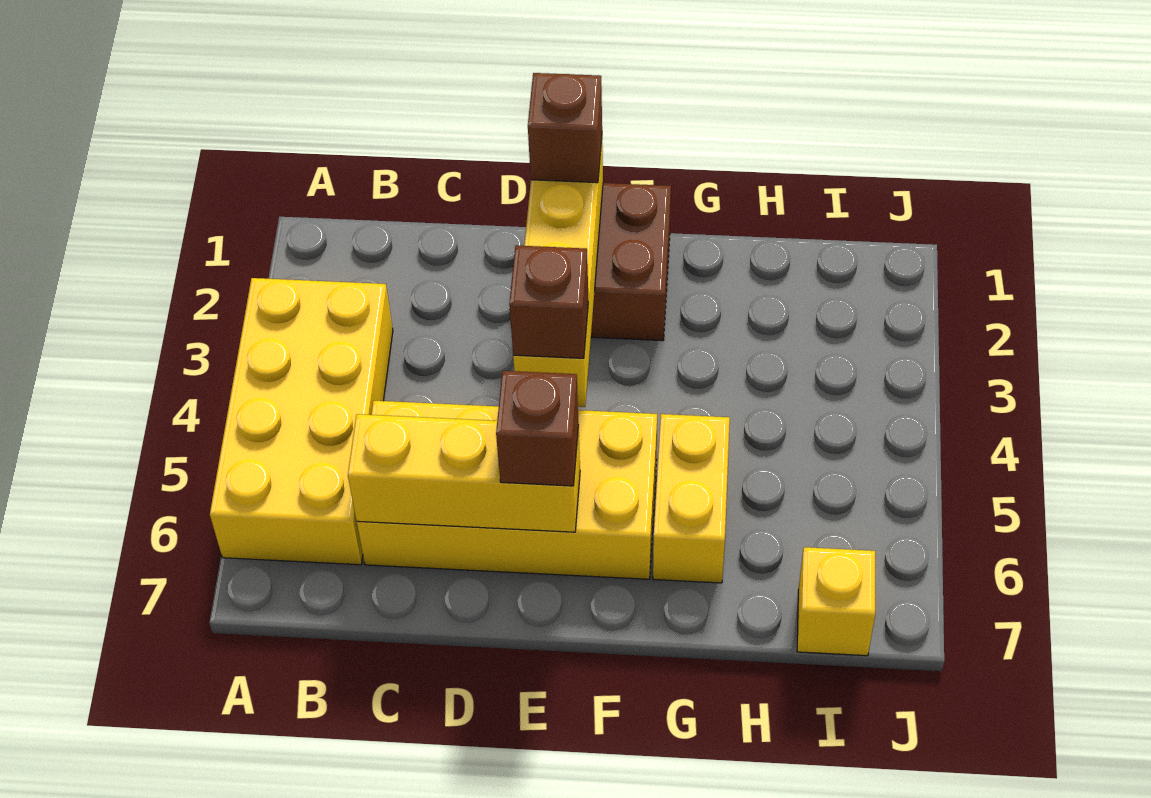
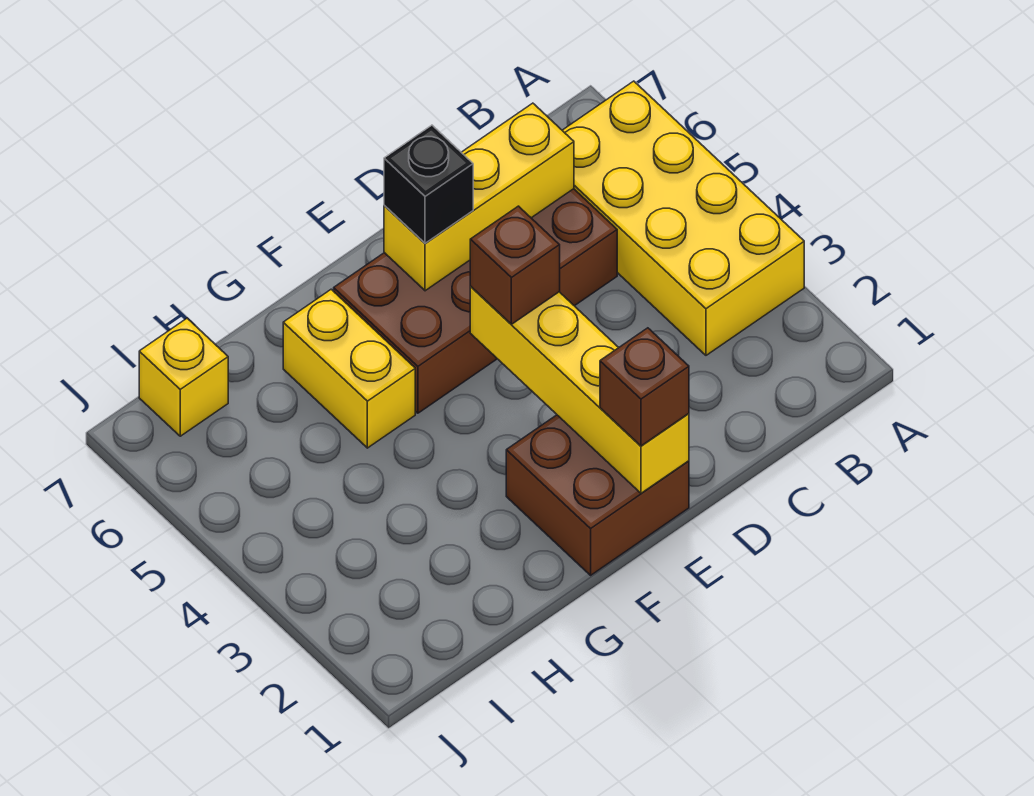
yellow brick C5:F6 level 1 -> brown brick C5:F6 level 1
brown brick E6 level 3 -> black brick E6 level 3

